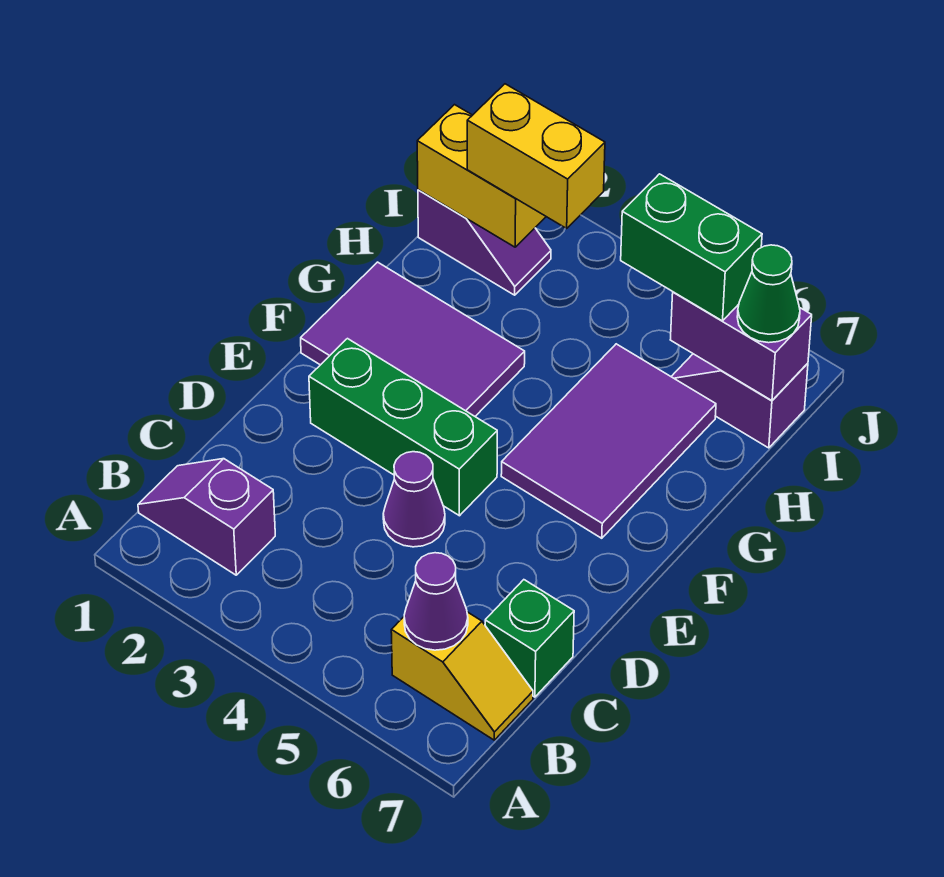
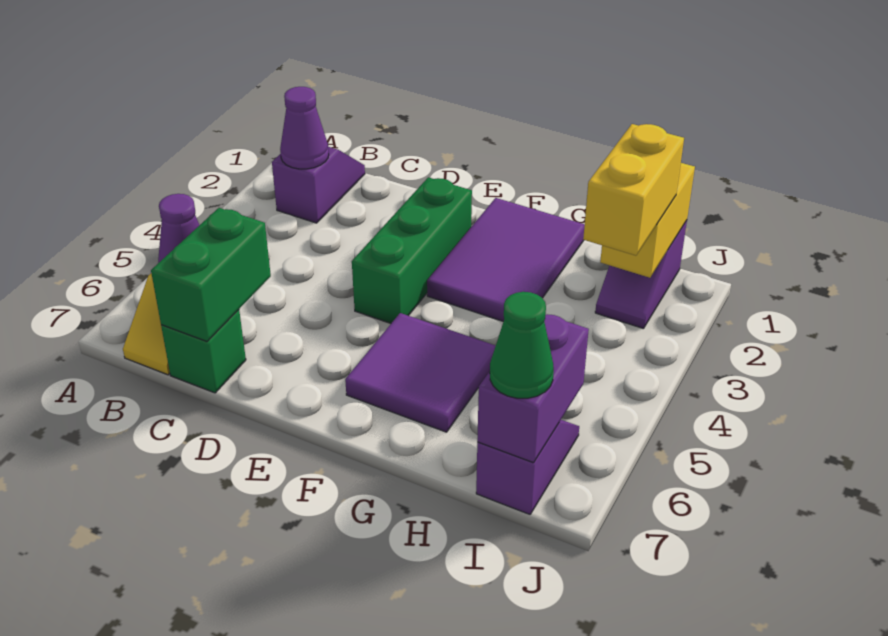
purple cone D4 level 1 -> purple cone B2 level 2
purple tile F5:H6 level 1 -> purple tile F5:G6 level 1
green brick I5:I6 level 3 -> green brick C6:C7 level 2

